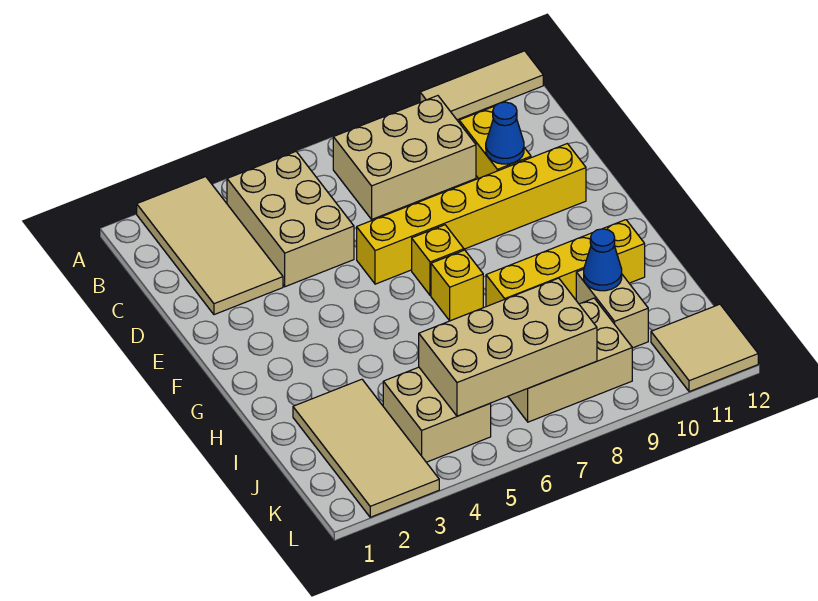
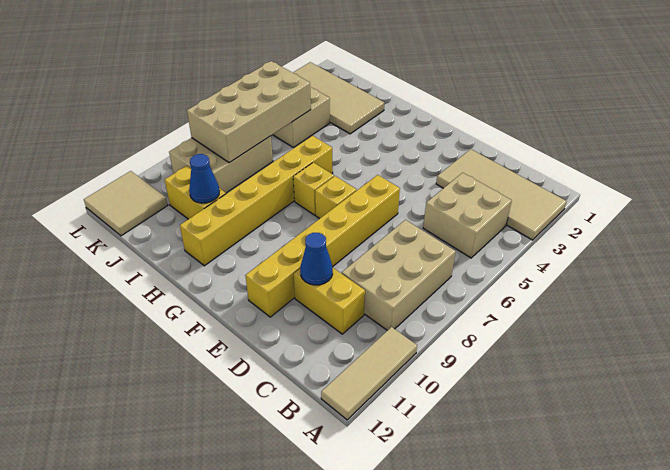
tan brick B4:D5 level 1 -> tan brick B4:C5 level 1
yellow brick H8:H11 level 1 -> yellow brick H6:H11 level 1
tan brick I10:J10 level 1 -> yellow brick I10:J10 level 1

